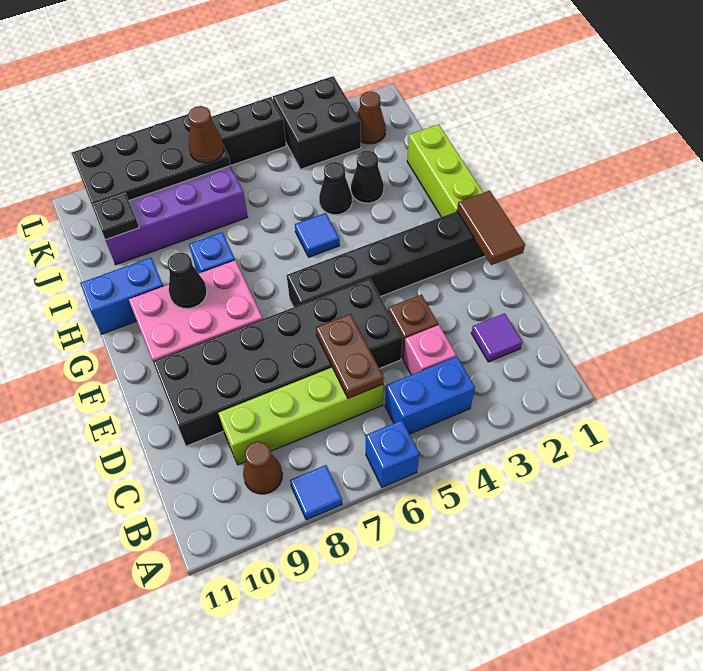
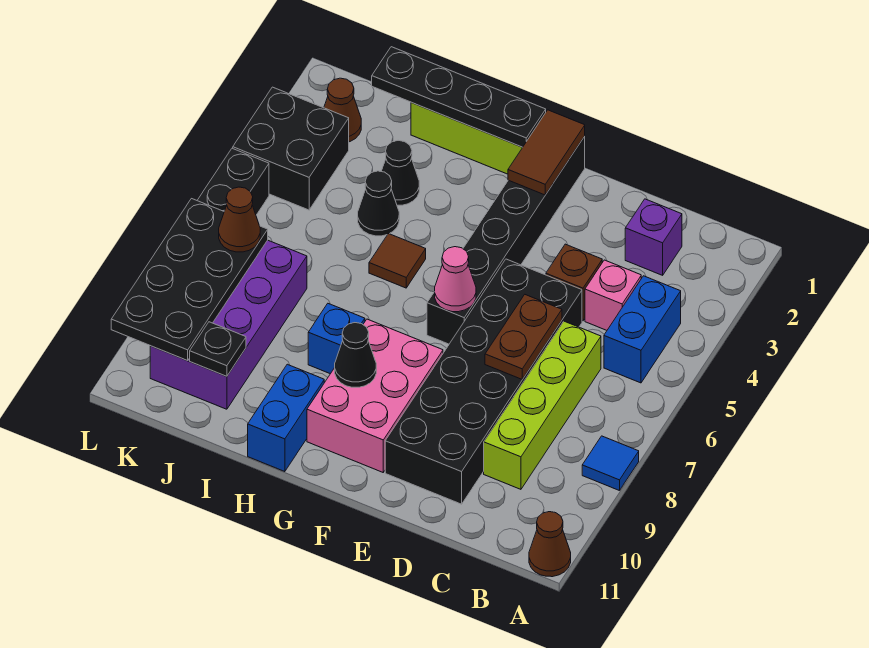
blue brick A6 level 1 -> none
brown cone B9 level 1 -> brown cone A11 level 1
purple tile C2 level 1 -> purple brick C2 level 1
brown plate C6:D6 level 2 -> brown plate D6:D7 level 2
brown tile E1:F1 level 2 -> brown tile F1:F2 level 2
none -> pink cone F6 level 2
none -> black plate G1:J1 level 2
blue tile H5 level 1 -> brown tile H5 level 1

